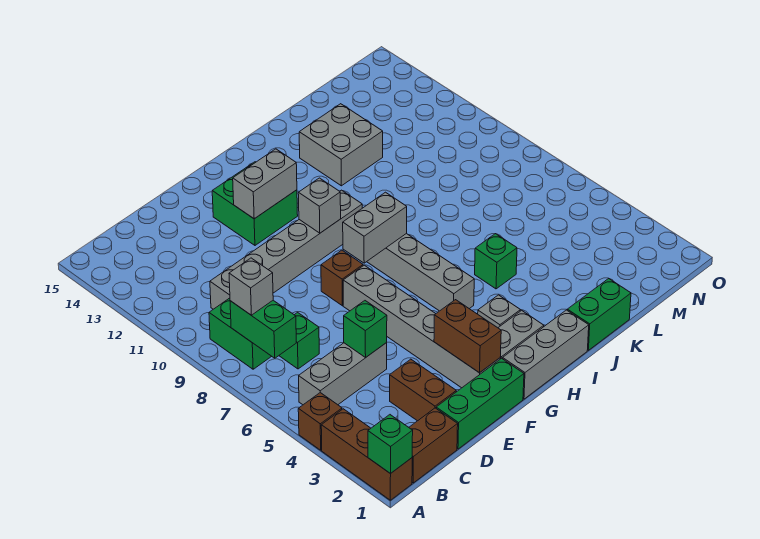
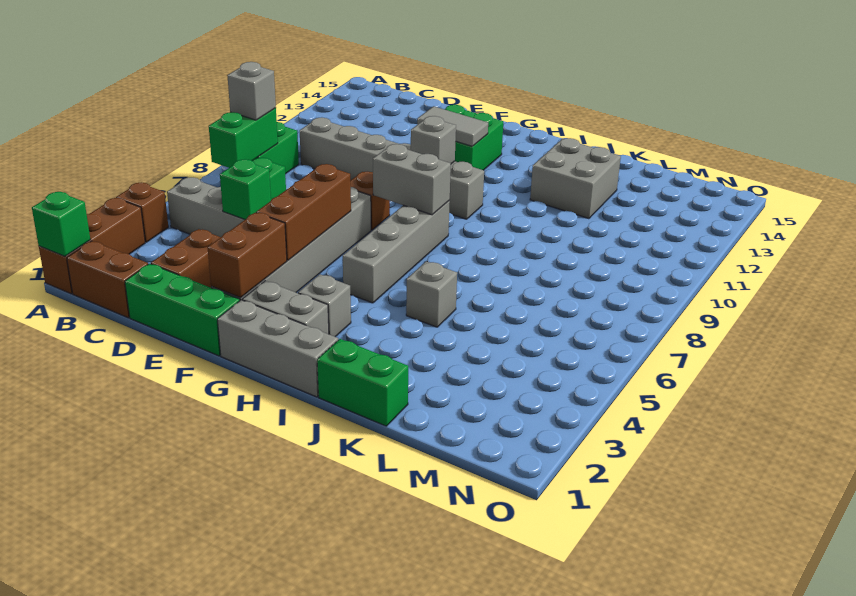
none -> brown brick F4:F6 level 2
grey brick F12:G12 level 2 -> grey tile F12:G12 level 2
green brick J5 level 1 -> grey brick J5 level 1

